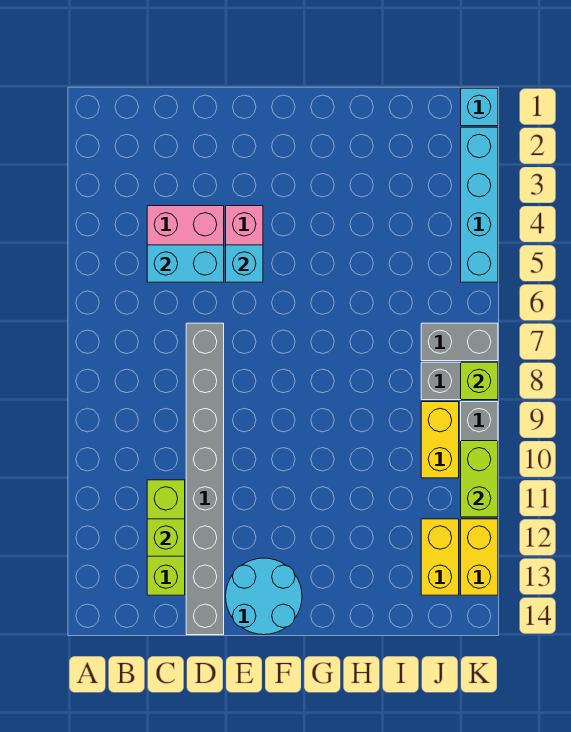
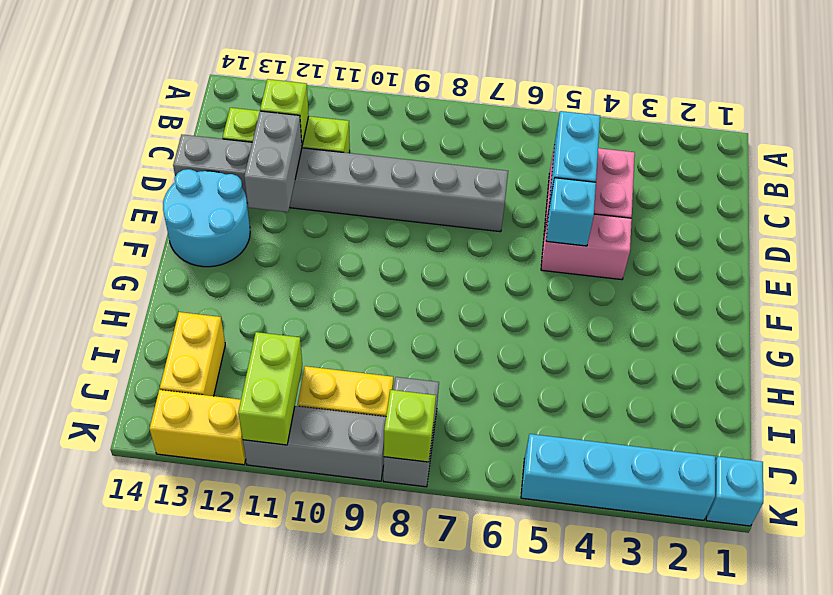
grey brick J7:K7 level 1 -> grey brick D12:E12 level 2
yellow brick J12:J13 level 1 -> yellow brick I13:J13 level 1
lime brick K10:K11 level 2 -> lime brick J11:K11 level 2

